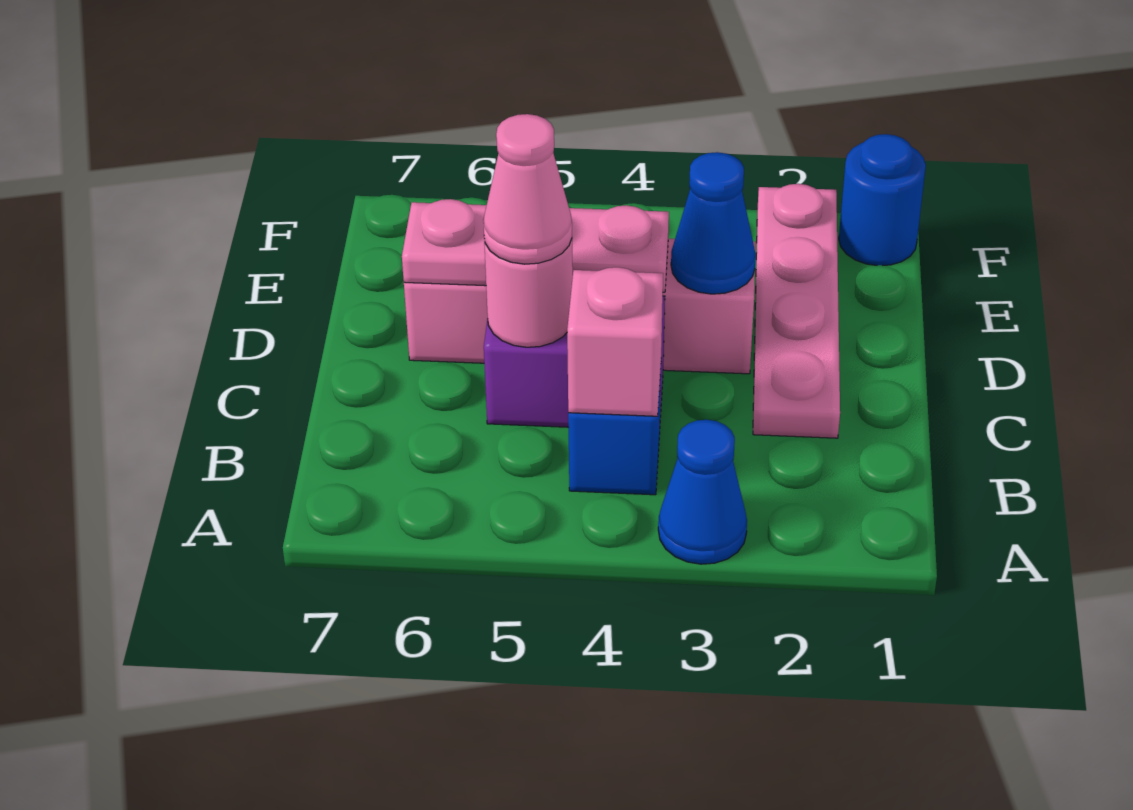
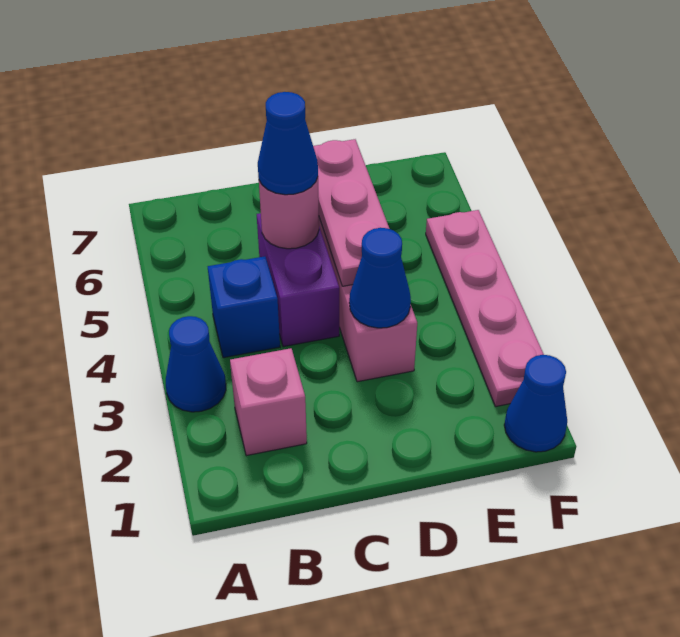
pink brick B4 level 2 -> pink brick B2 level 1
pink plate C2:F2 level 1 -> pink plate F2:F5 level 1
pink cone C5 level 3 -> blue cone C5 level 3
blue round brick F1 level 1 -> blue cone F1 level 1

